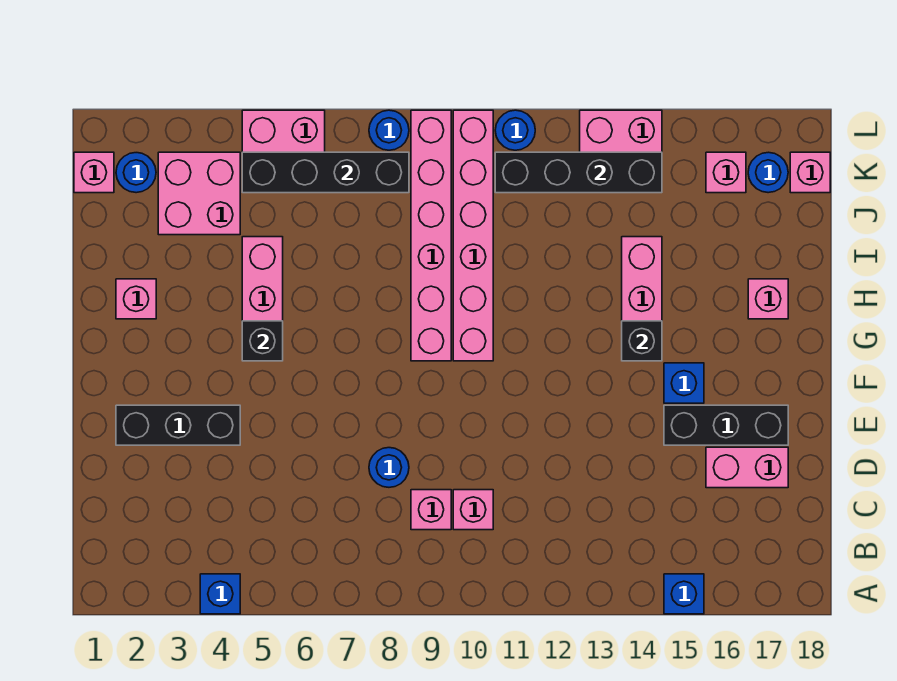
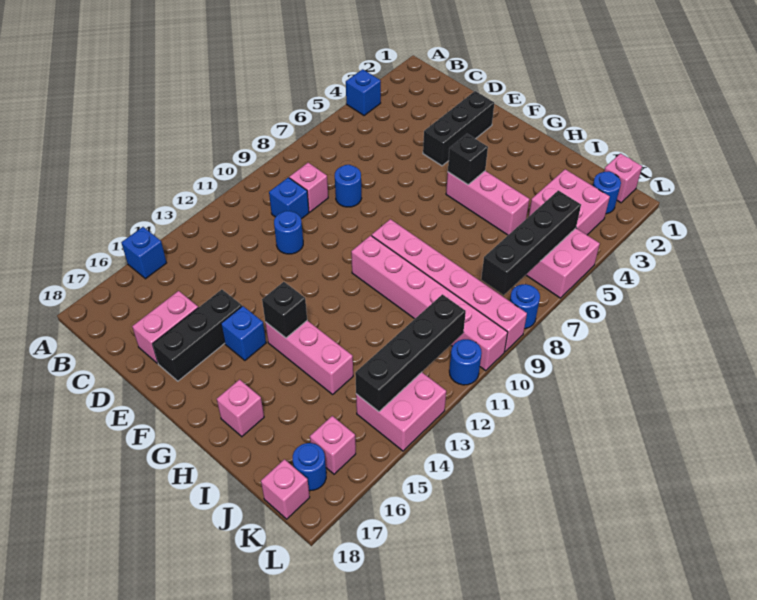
pink brick C10 level 1 -> blue brick C10 level 1
none -> blue round brick D11 level 1
pink brick H2 level 1 -> none

